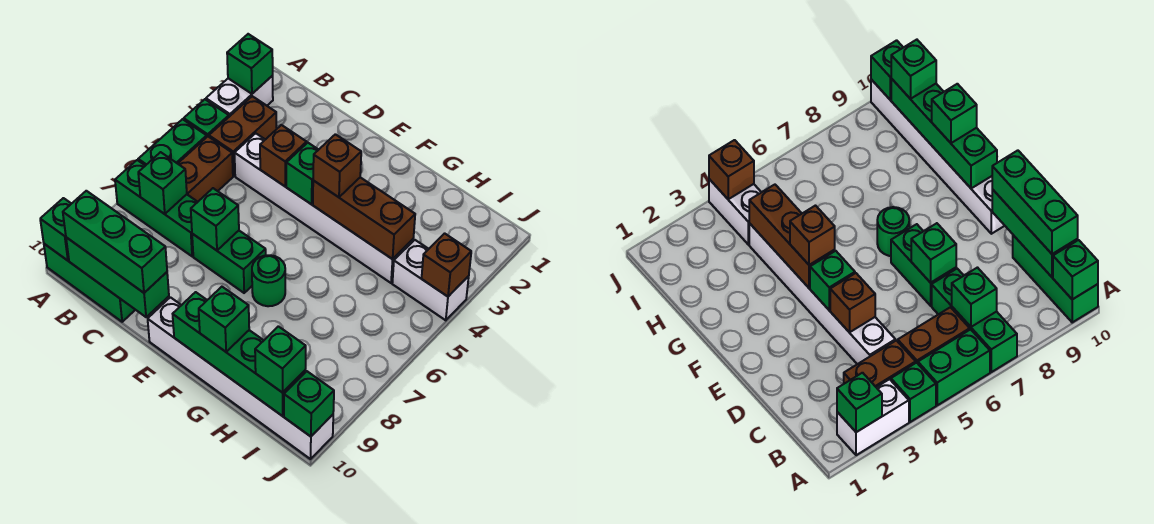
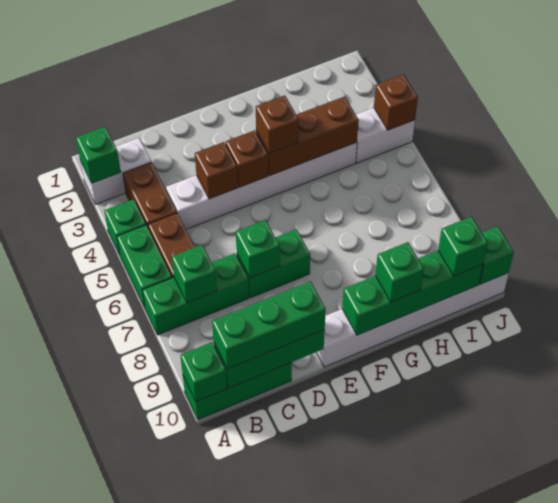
white brick A2:A3 level 1 -> white brick A2:B2 level 1
green brick E4 level 2 -> brown brick E4 level 2
green round brick F7 level 1 -> none

